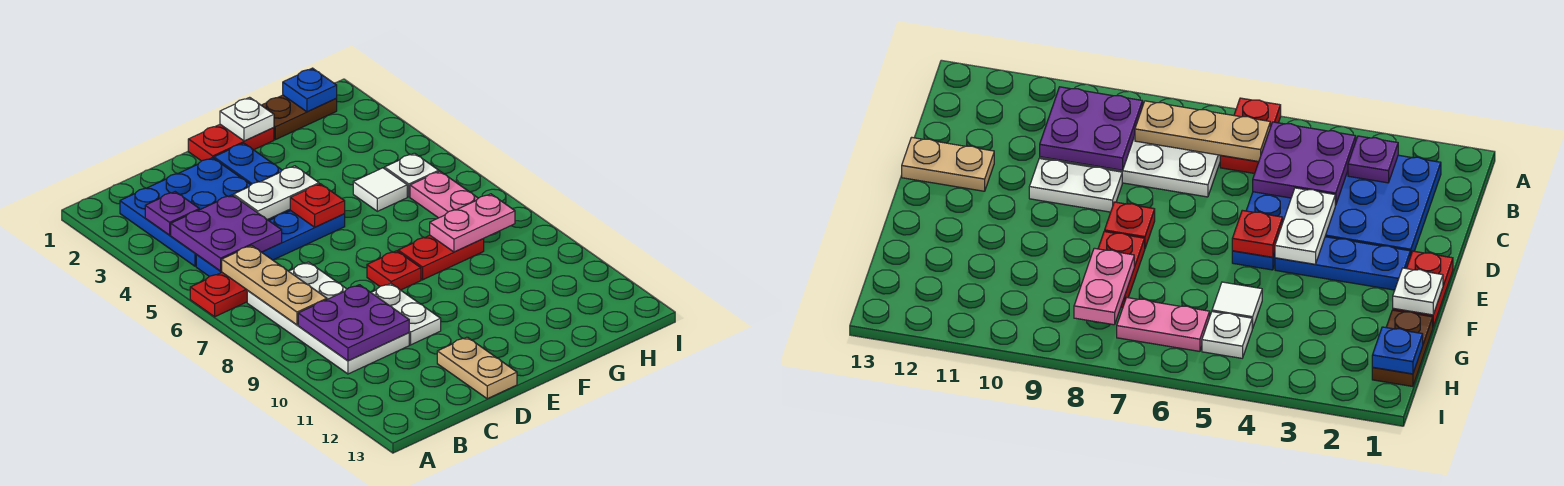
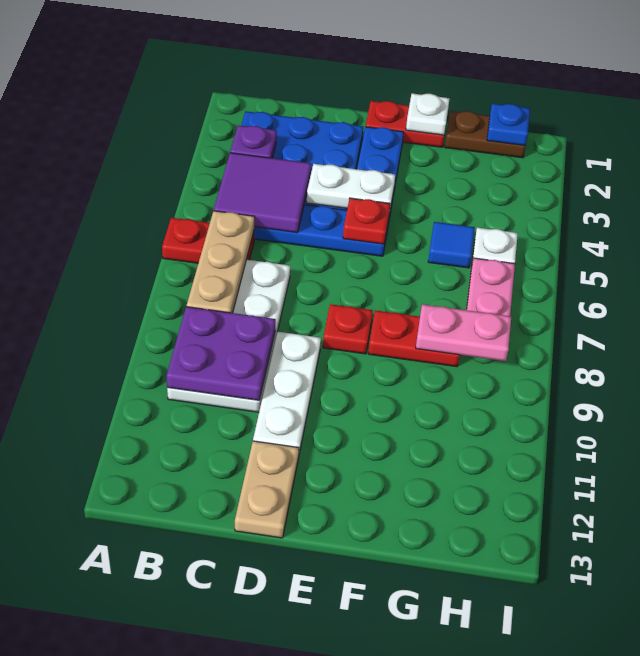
purple plate B4:C5 level 2 -> purple tile B4:C5 level 2
white plate D9:D10 level 1 -> white plate D9:D11 level 1
white tile G5 level 1 -> blue tile G5 level 1

